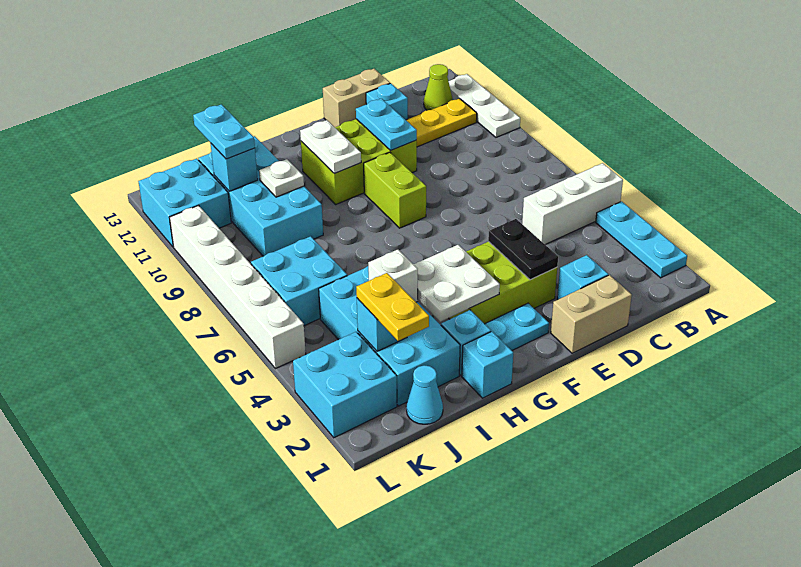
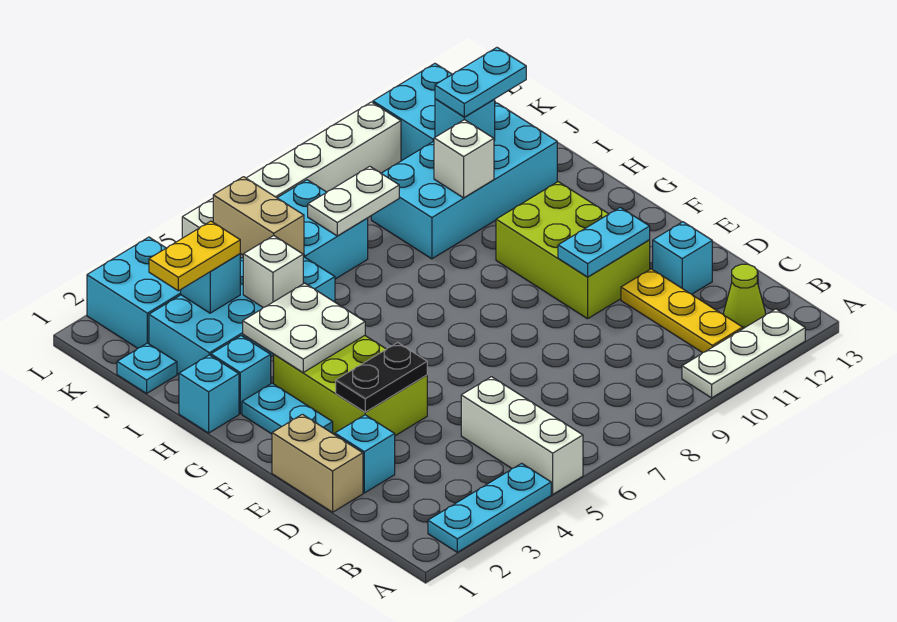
tan brick D13:E13 level 1 -> tan brick J5:K5 level 2
lime brick F8:F9 level 1 -> none
white plate G10:G11 level 2 -> white plate J7:J8 level 2
white plate I10 level 2 -> white brick I10 level 2
cyan cone J1 level 1 -> cyan plate J1 level 1

